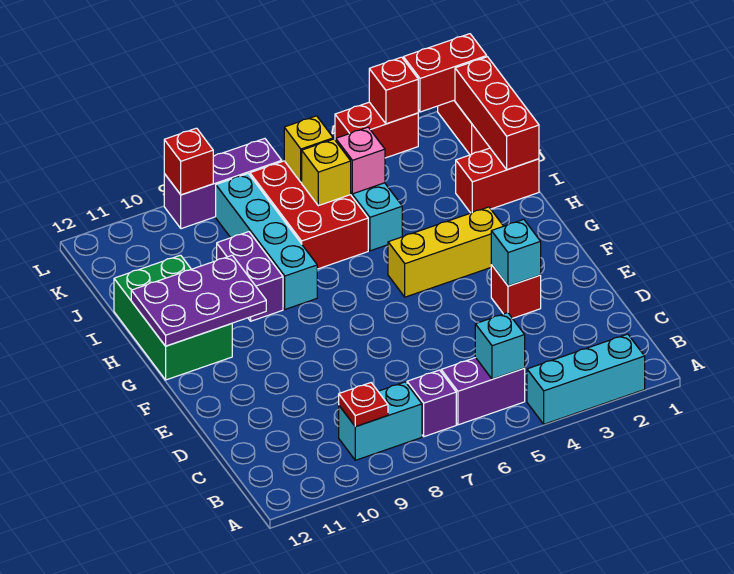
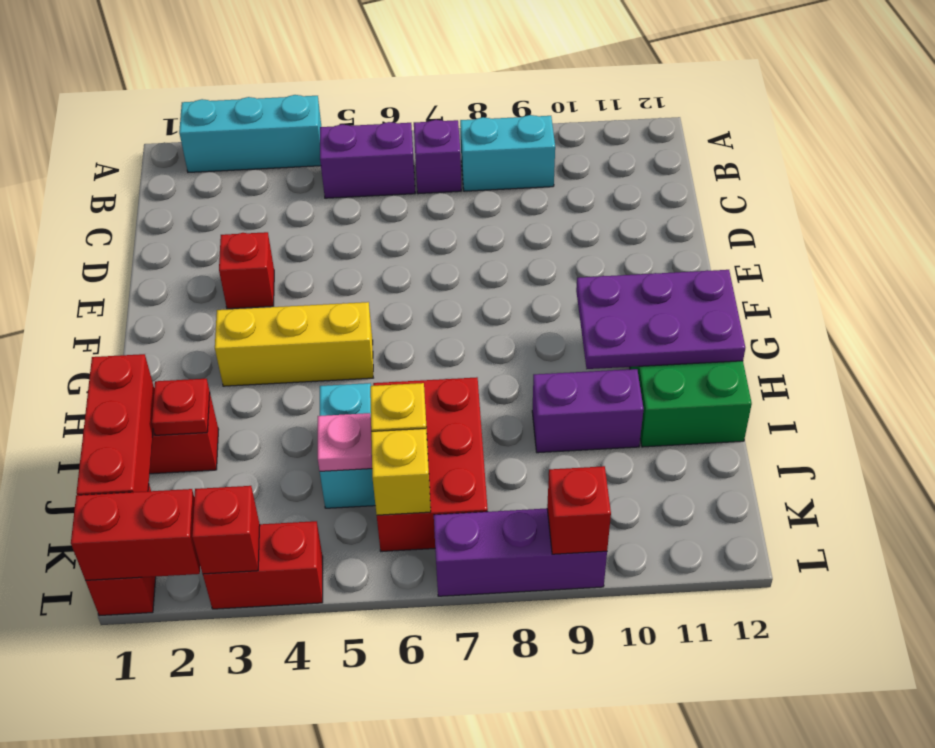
cyan brick B5 level 2 -> none
red plate B9 level 2 -> red plate I2 level 2
cyan brick E3 level 2 -> none
cyan brick H8:K8 level 1 -> none
purple brick H9:I9 level 1 -> purple brick I9:I10 level 1
pink brick J5 level 2 -> pink plate J5 level 2

